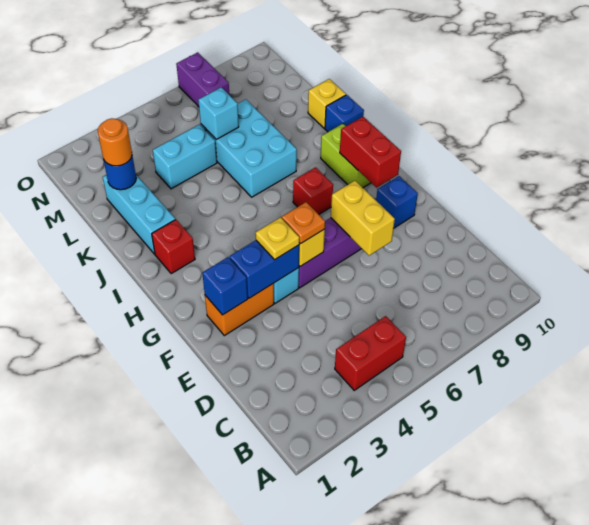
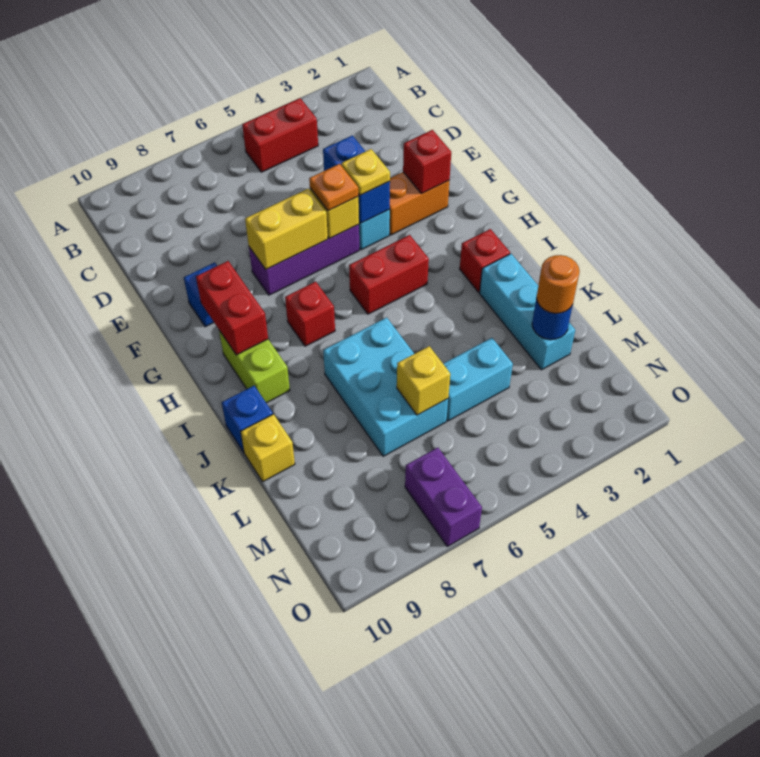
yellow brick E7:F7 level 2 -> yellow brick F6:F7 level 2
blue brick F2 level 2 -> red brick F2 level 2
blue brick F3:F4 level 2 -> blue brick E4:F4 level 2
none -> red brick H4:H5 level 1
cyan brick L6 level 2 -> yellow brick L6 level 2

